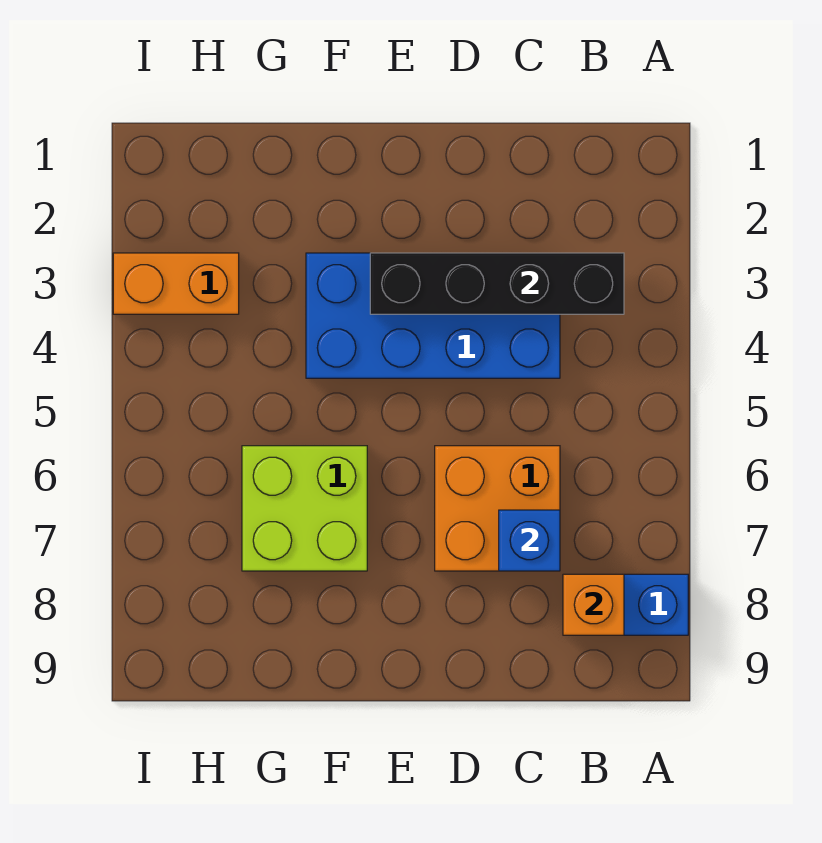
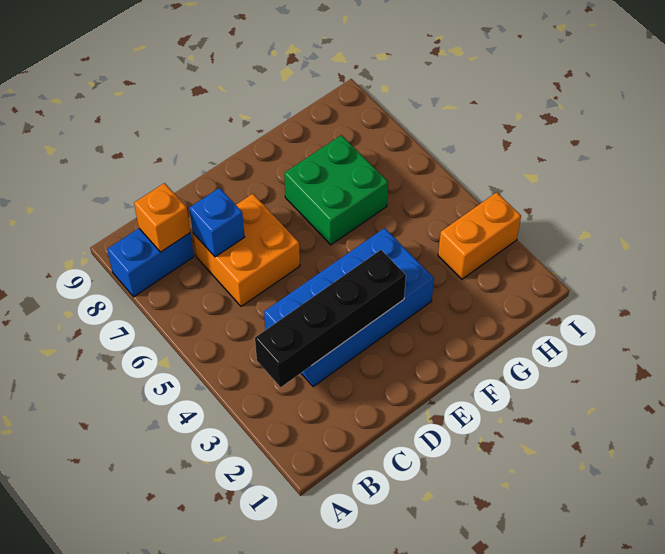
lime brick F6:G7 level 1 -> green brick F6:G7 level 1

